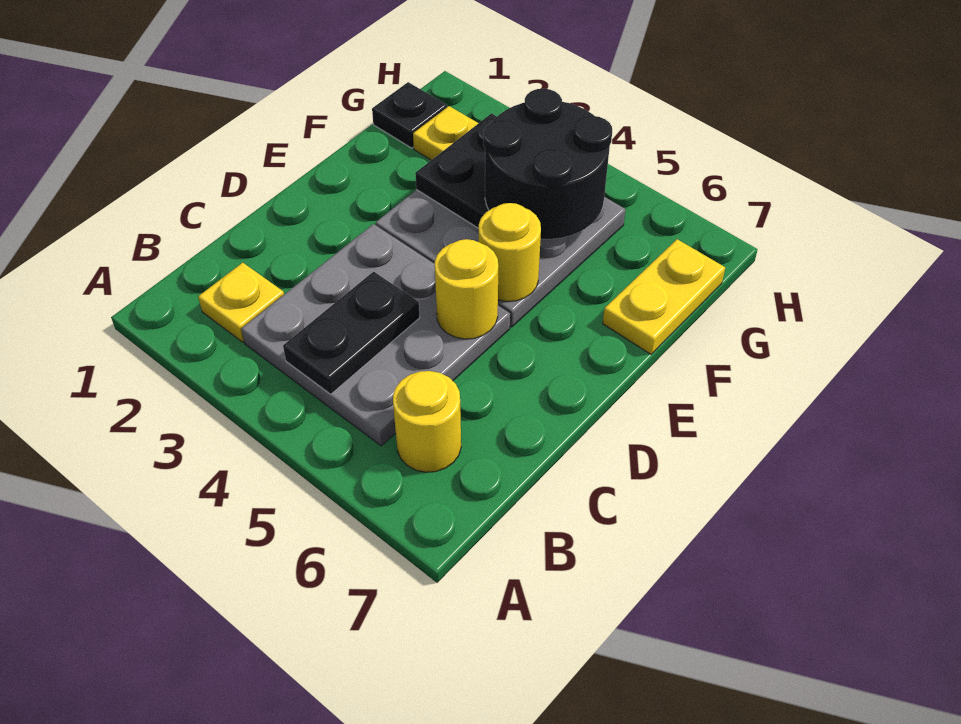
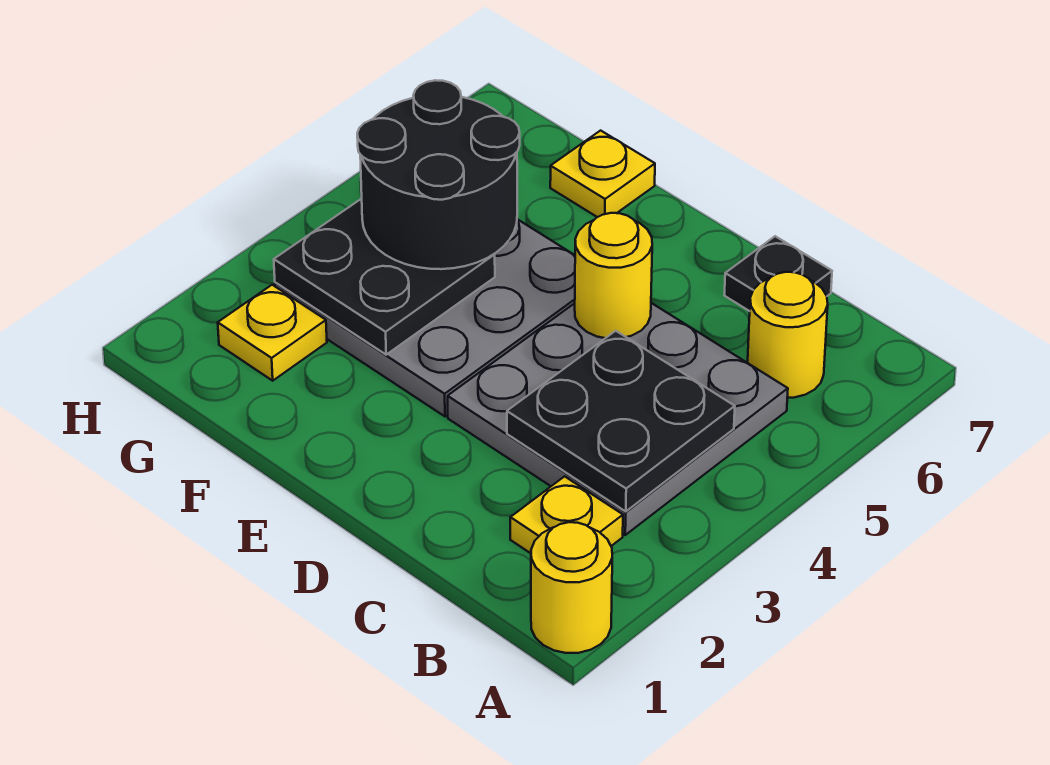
black plate B4:C4 level 2 -> black plate B3:C4 level 2
yellow round brick E5 level 2 -> yellow round brick A1 level 1
yellow plate F7:G7 level 1 -> yellow plate F7 level 1
black plate G1 level 1 -> black plate C7 level 1

